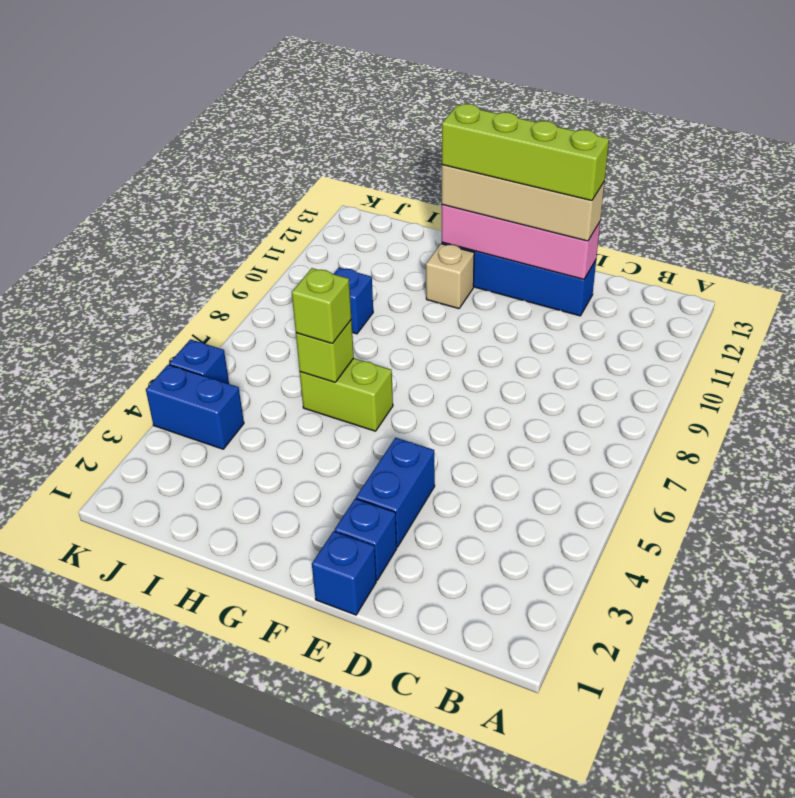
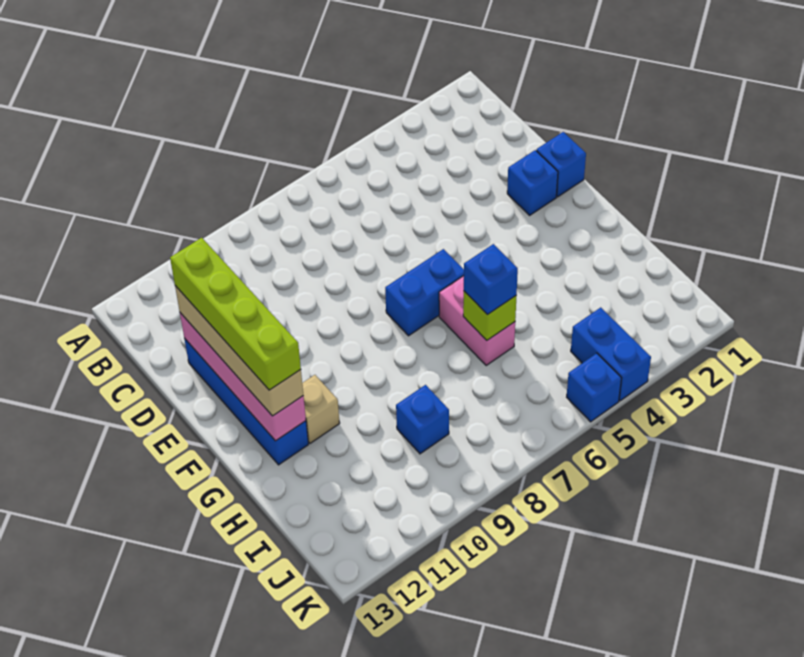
blue brick E3:E4 level 1 -> blue brick F6:F7 level 1
lime brick G6:H6 level 1 -> pink brick G6:H6 level 1
lime brick H6 level 3 -> blue brick H6 level 3

